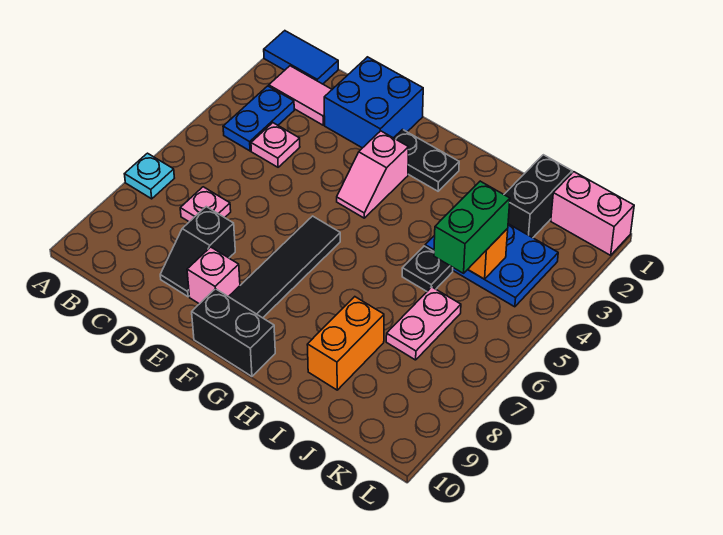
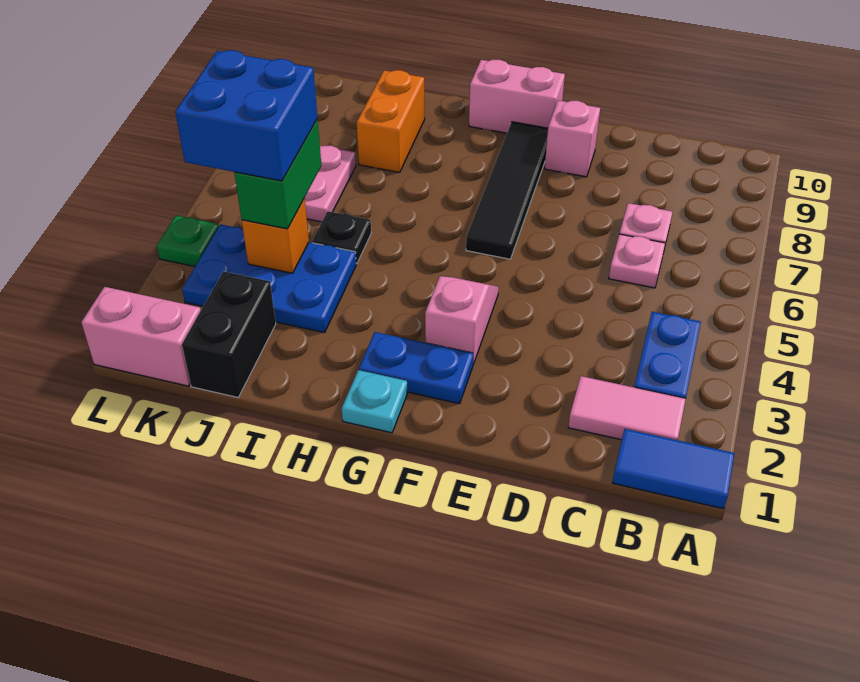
cyan plate A7 level 1 -> cyan plate G1 level 1
pink plate C4 level 1 -> pink plate C6 level 1
blue brick D1:E2 level 1 -> blue brick J4:K5 level 4
black slope D8:D9 level 1 top 8 -> none
black plate F2:G2 level 1 -> blue plate F2:G2 level 1
black brick F10:G10 level 1 -> pink brick F10:G10 level 1
none -> green plate L4 level 1

